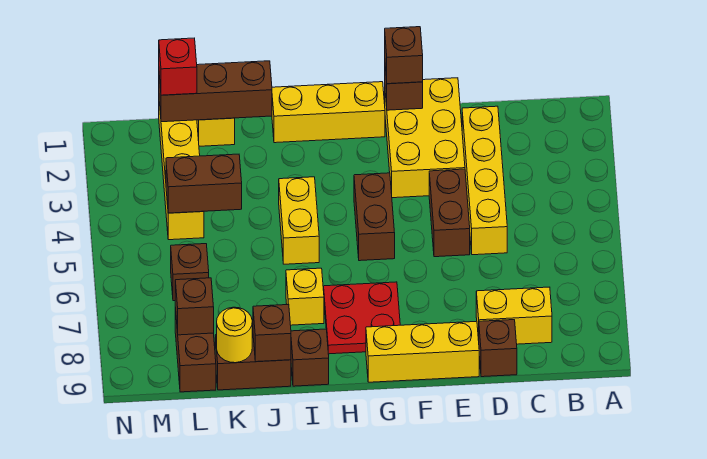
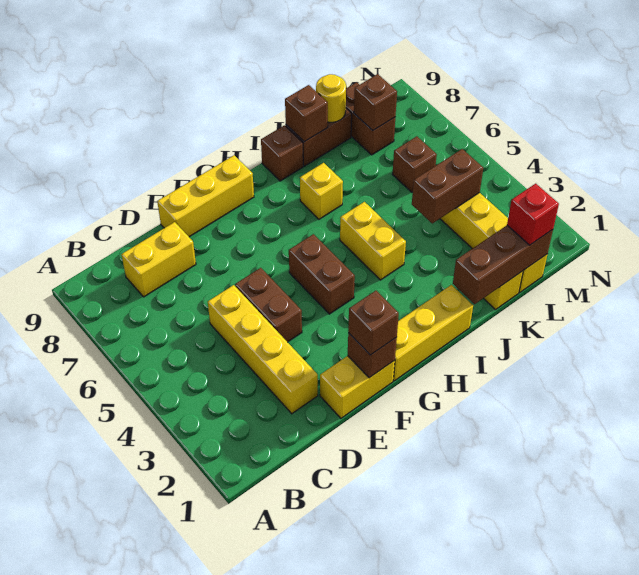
brown brick D9 level 1 -> none
yellow brick E1:F3 level 1 -> yellow brick E1:F1 level 1
red plate G7:H8 level 1 -> none

